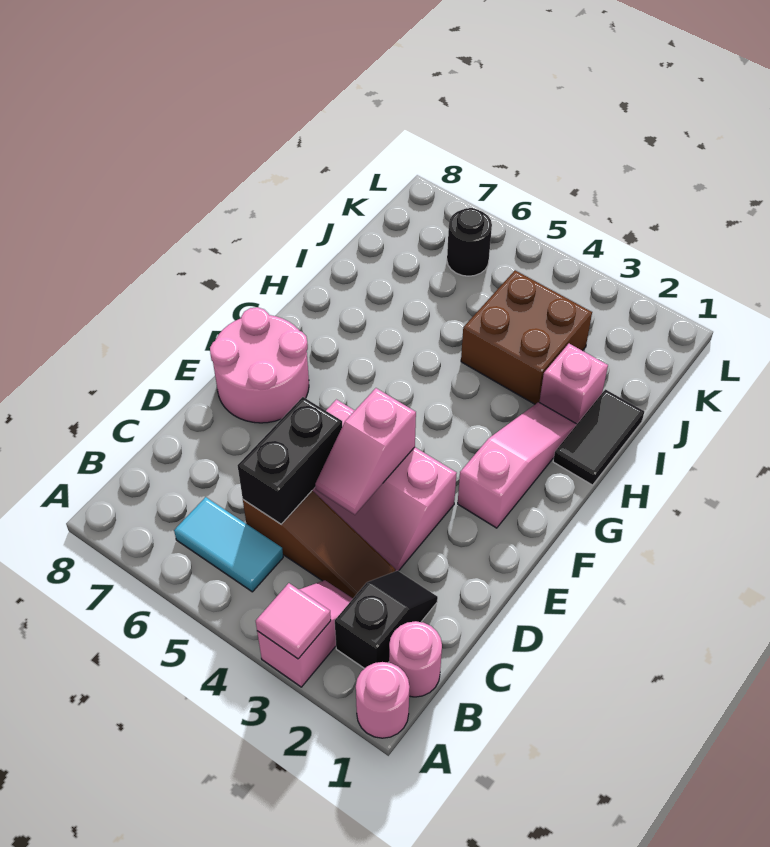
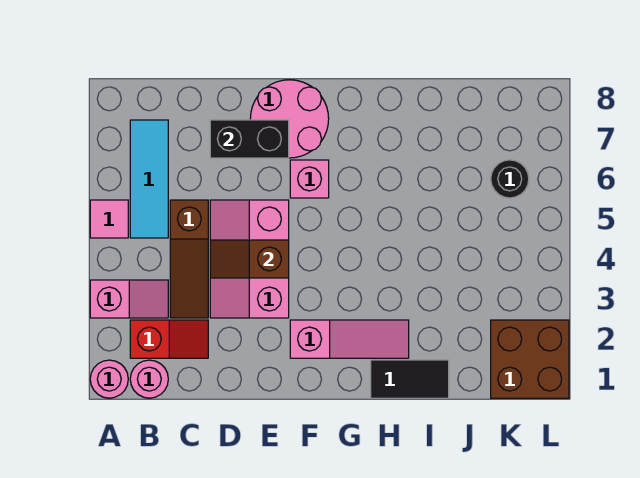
pink tile A3 level 2 -> pink tile A5 level 1
black slope B2:C2 level 1 top B -> red slope B2:C2 level 1 top B
cyan tile B5:B6 level 1 -> cyan tile B5:B7 level 1
black brick C5:D5 level 2 -> black brick D7:E7 level 2
pink slope D4:E4 level 2 top E -> brown slope D4:E4 level 2 top E
pink brick I2 level 1 -> pink brick F6 level 1
brown brick I3:J4 level 1 -> brown brick K1:L2 level 1

